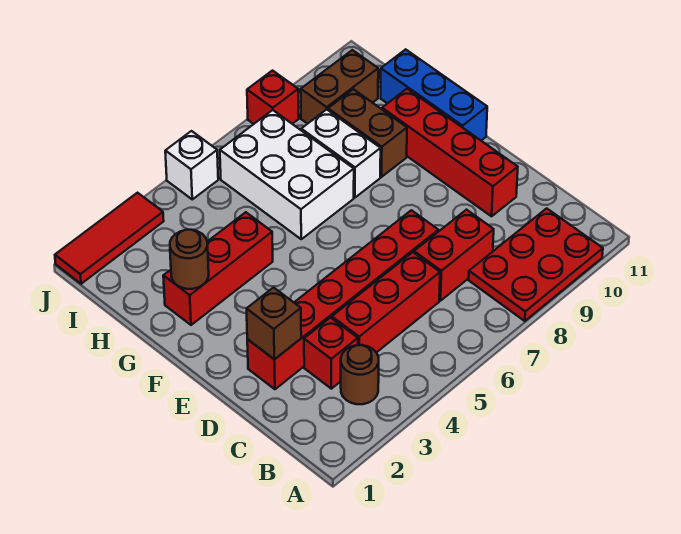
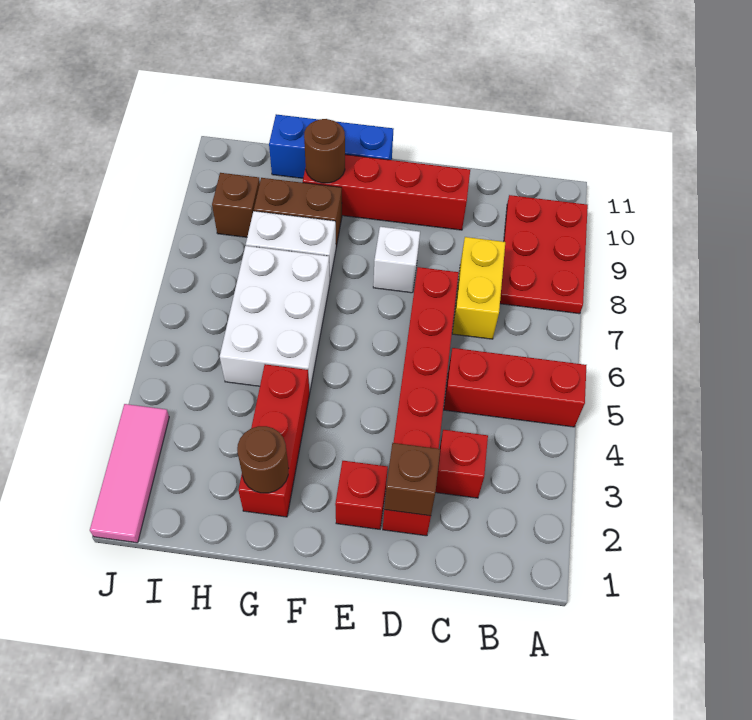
brown round brick B3 level 1 -> brown round brick G10 level 2
red brick C4:C6 level 1 -> red brick A5:C5 level 1
red brick C7:C8 level 1 -> yellow brick C7:C8 level 1
white brick G6:I7 level 1 -> white brick G5:H7 level 1
brown brick I9:I10 level 1 -> brown brick I9 level 1
red tile J1:J3 level 1 -> pink tile J1:J3 level 1
white brick J5 level 1 -> white brick E8 level 1
red brick J8 level 1 -> red brick E2 level 1

